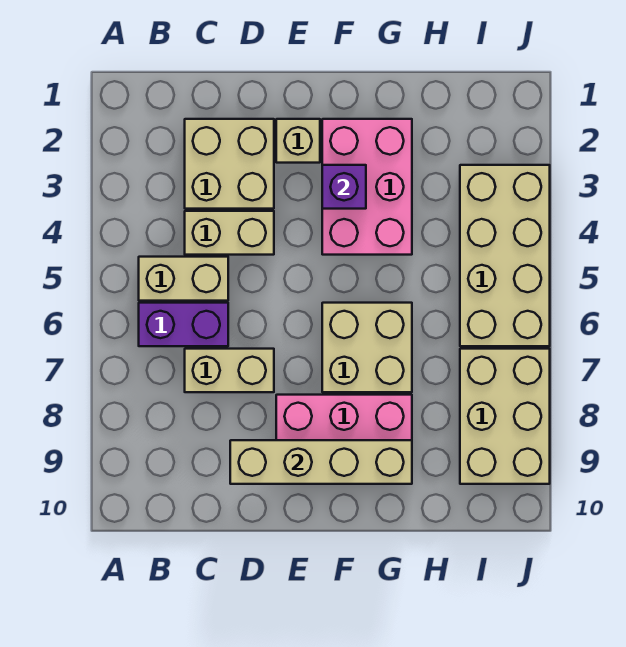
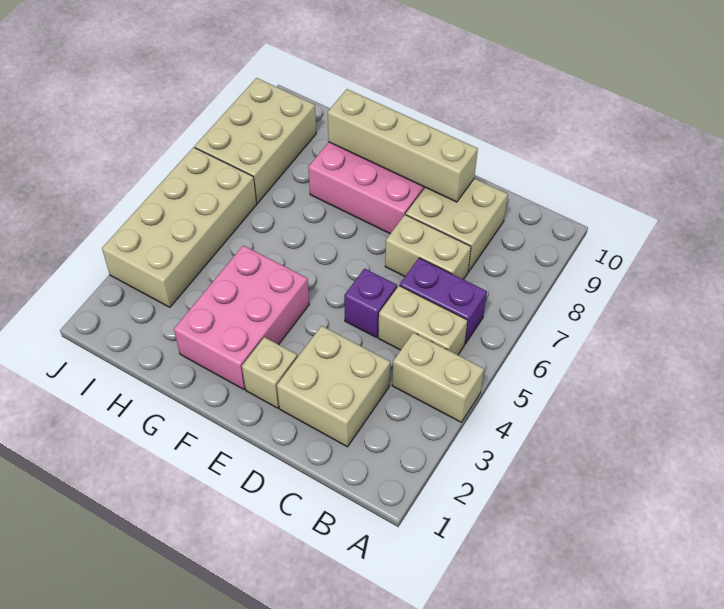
tan brick C4:D4 level 1 -> tan brick A4:B4 level 1
purple brick F3 level 2 -> purple brick D5 level 1
tan brick F6:G7 level 1 -> tan brick C8:D9 level 1

